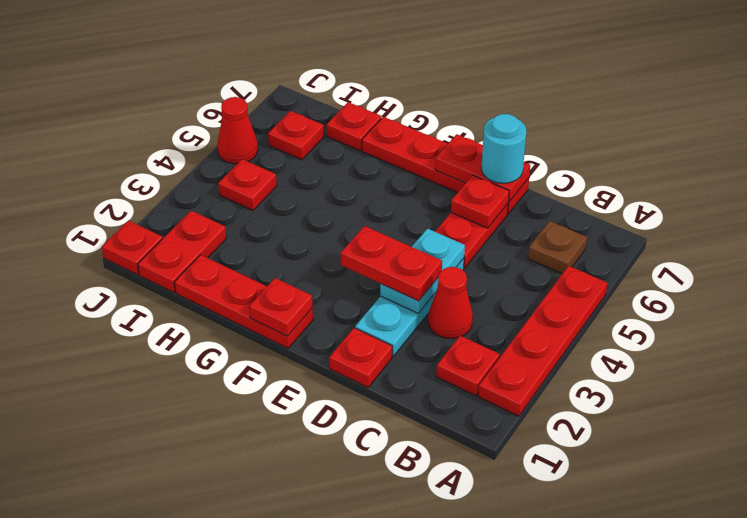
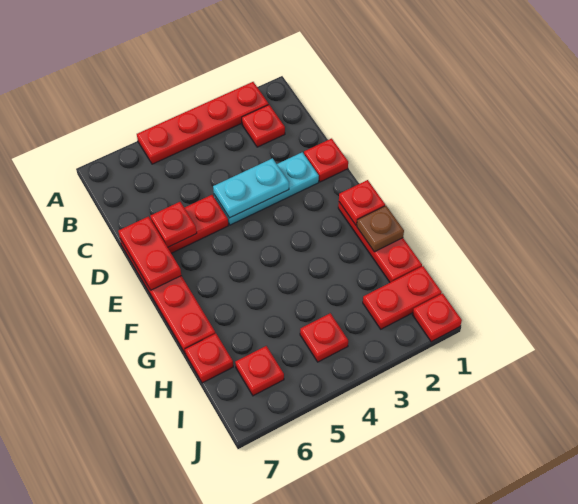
brown plate B6 level 1 -> brown plate G1 level 2
red cone C3 level 1 -> none
red plate D3:E3 level 3 -> none
cyan round brick D7 level 3 -> none
red cone J5 level 1 -> none

